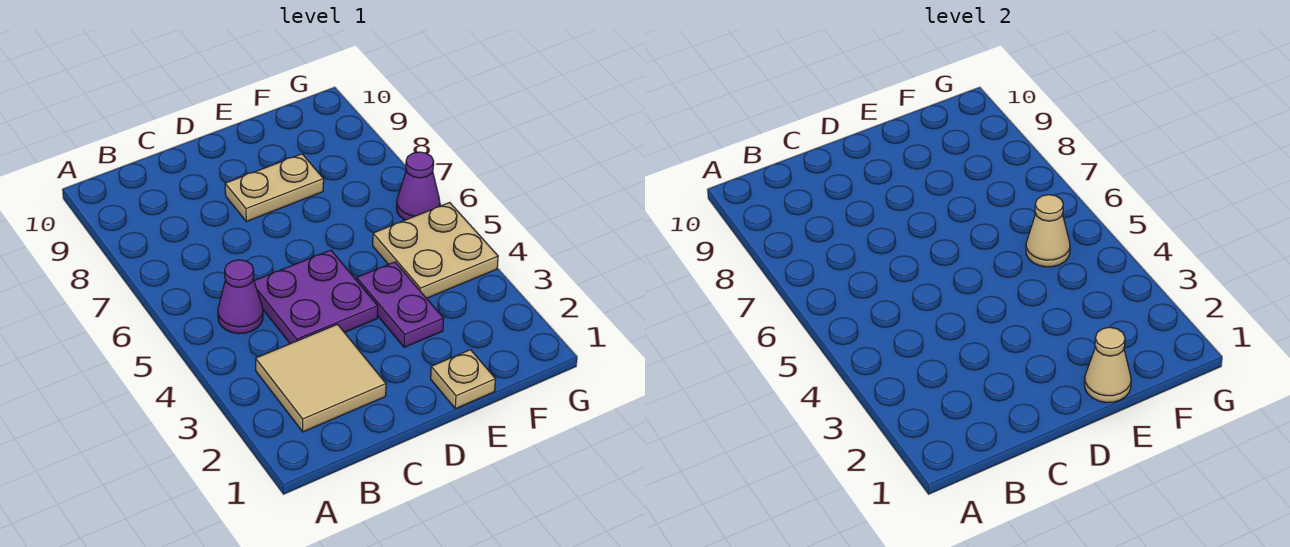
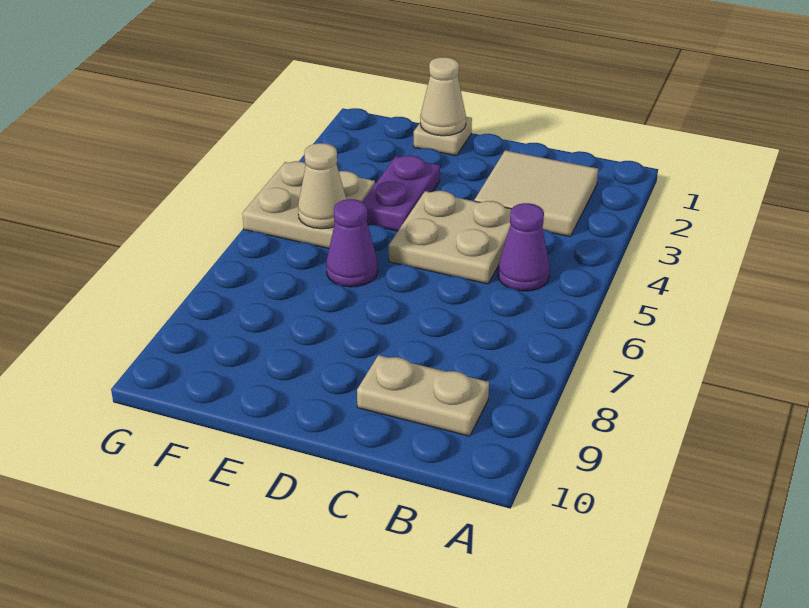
purple plate C4:D5 level 1 -> tan plate C4:D5 level 1
tan plate D8:E8 level 1 -> tan plate B9:C9 level 1
purple cone G6 level 1 -> purple cone E6 level 1

